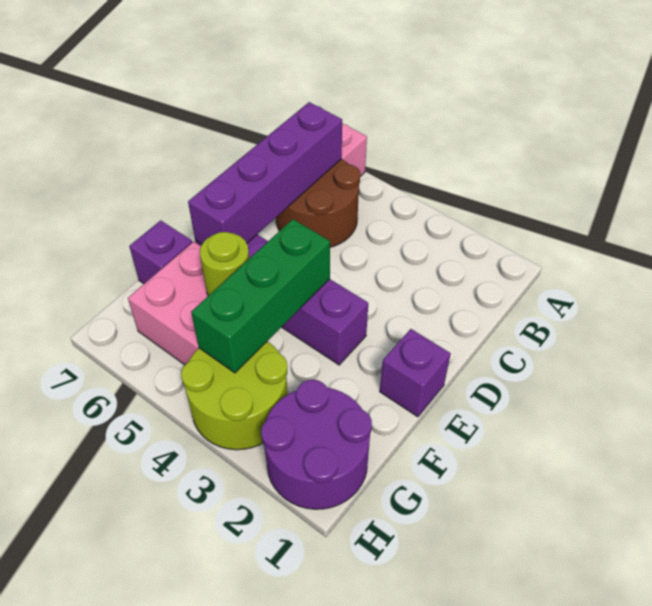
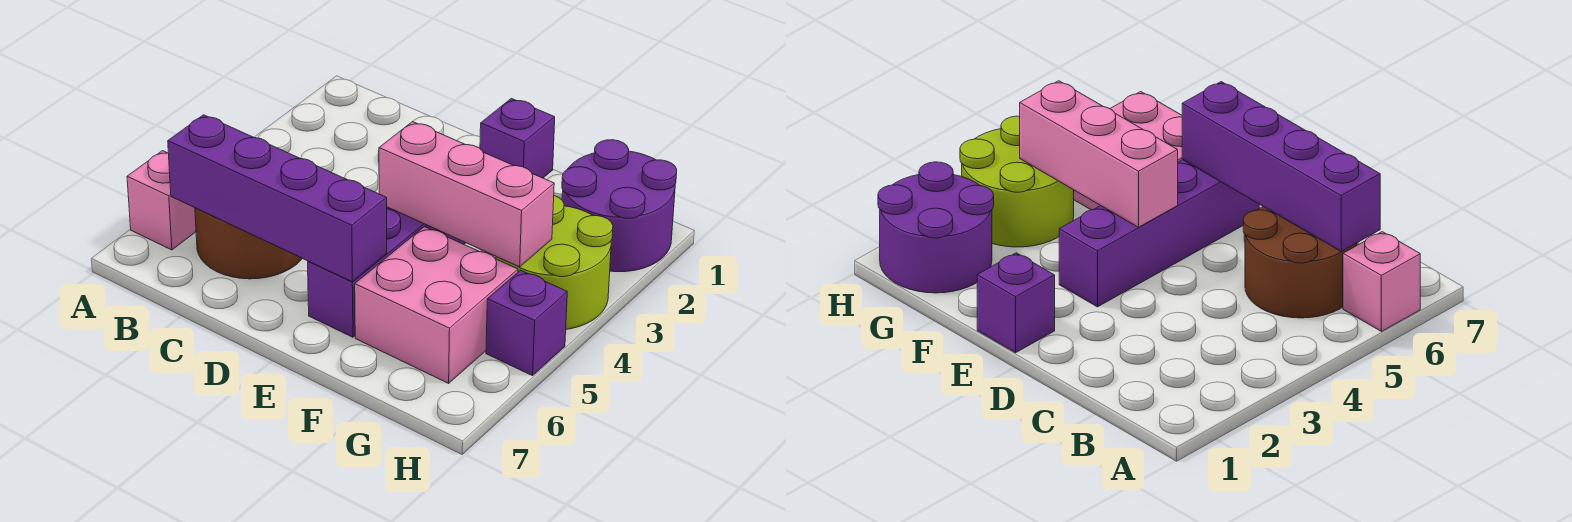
green brick E4:G4 level 2 -> pink brick E4:G4 level 2
lime round brick F5 level 2 -> none
purple brick F7 level 1 -> purple brick H5 level 1

